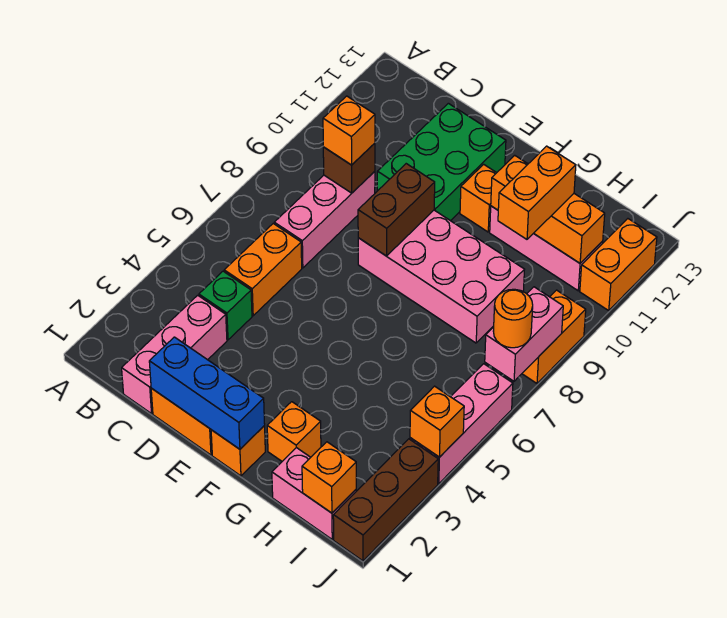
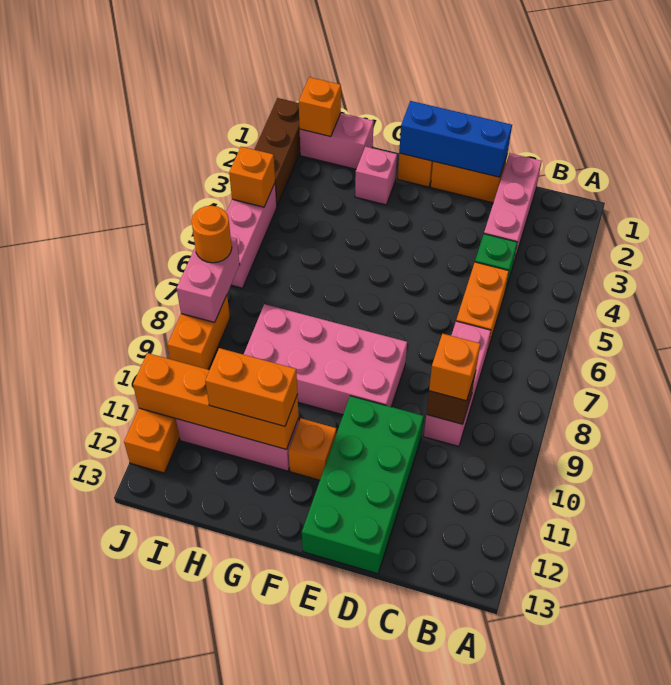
green brick D10:E12 level 1 -> green brick D10:E13 level 1
brown brick E8:E9 level 2 -> none
orange brick G2 level 1 -> pink brick G2 level 1
orange brick G11:I11 level 2 -> orange brick G11:J11 level 2
orange brick H10:H11 level 3 -> orange brick G11:H11 level 3

